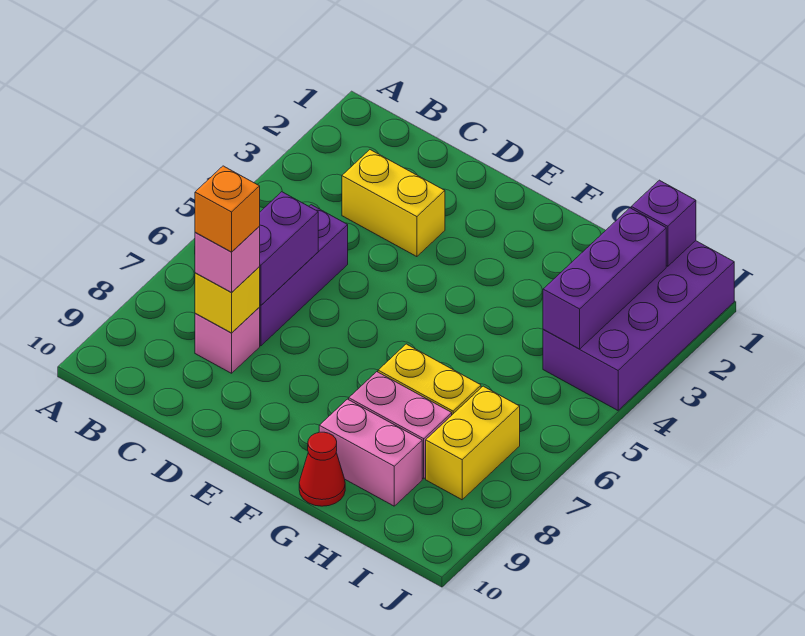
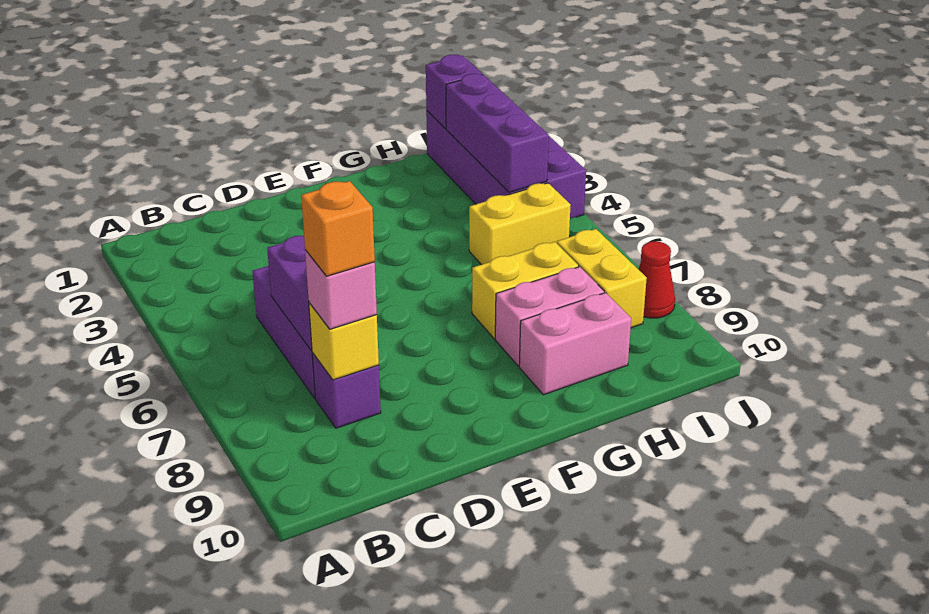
yellow brick C3:D3 level 1 -> yellow brick H5:I5 level 1
pink brick C8 level 1 -> purple brick C8 level 1
red cone G10 level 1 -> red cone J8 level 1

